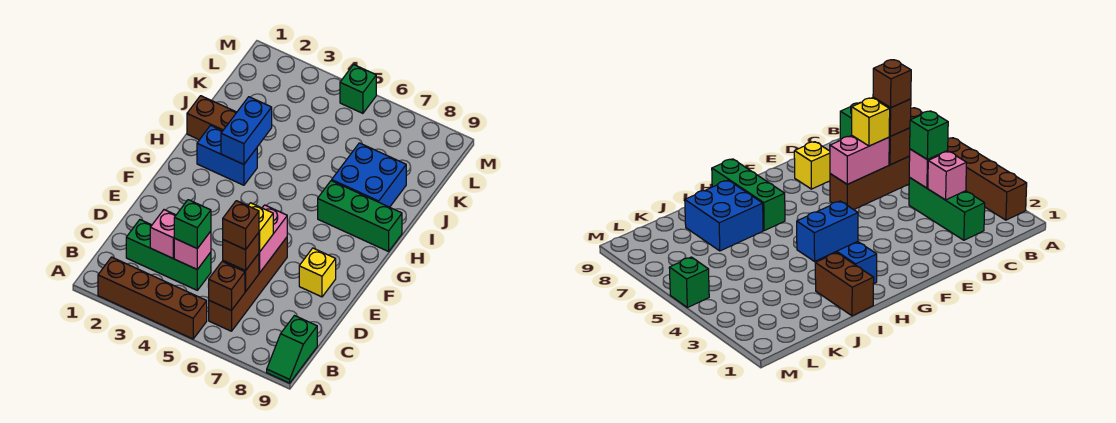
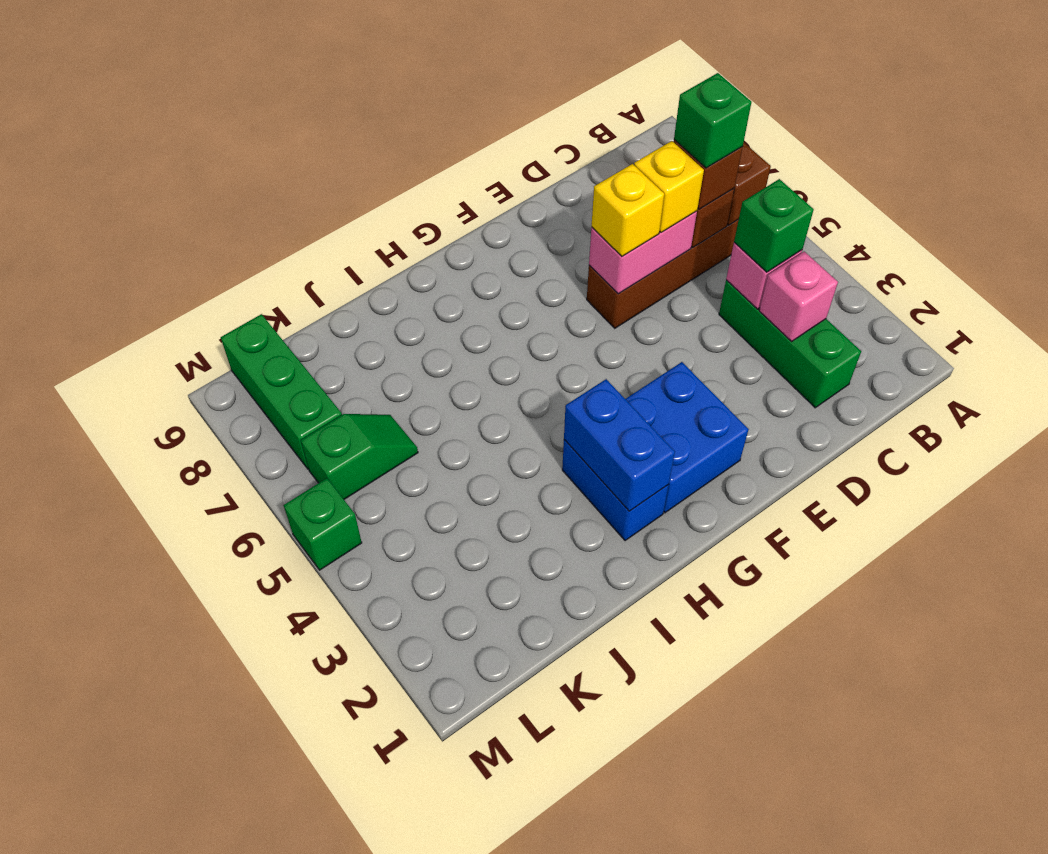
brown brick A2:A5 level 1 -> none
green slope A9:B9 level 1 top B -> green slope K6:L6 level 1 top L
brown brick C6 level 4 -> green brick C6 level 4
yellow brick E8 level 1 -> yellow brick E6 level 3
blue brick H3:I3 level 2 -> blue brick H2:H3 level 2
green brick H7:H9 level 1 -> green brick L7:L9 level 1
brown brick I1:I2 level 1 -> none
blue brick I7:J8 level 1 -> blue brick F2:G3 level 1

